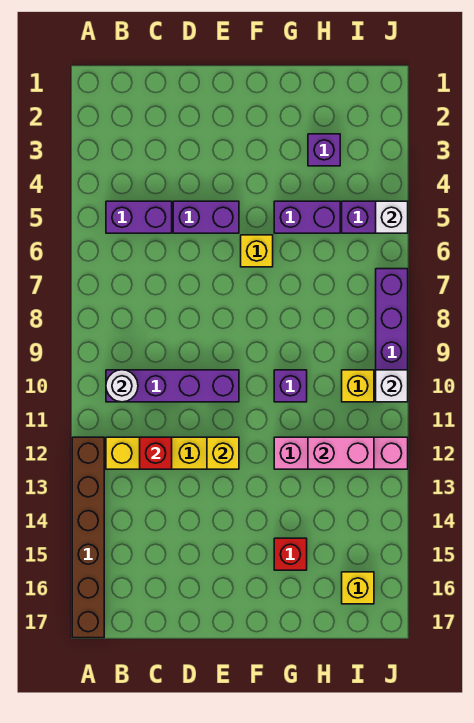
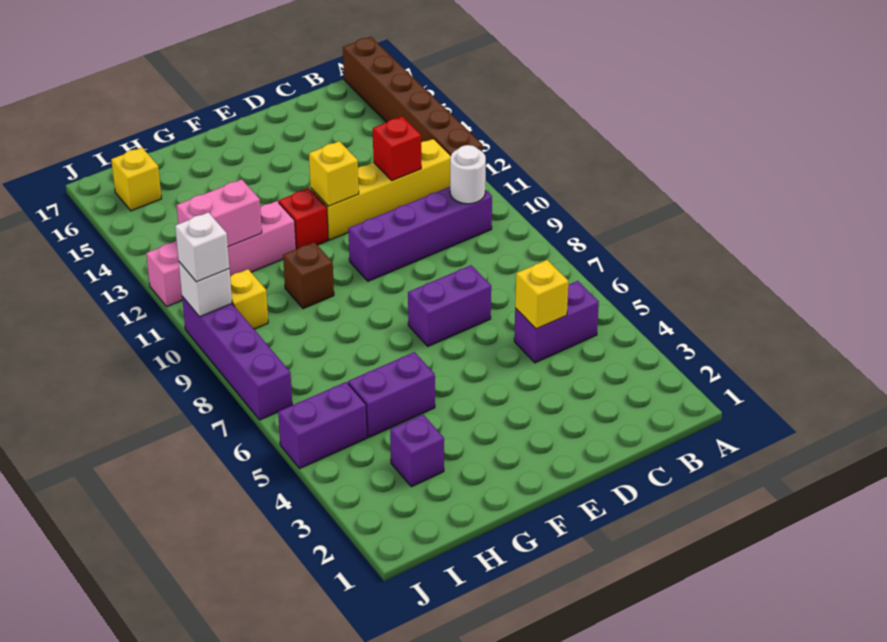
purple brick D5:E5 level 1 -> purple brick D7:E7 level 1
yellow brick F6 level 1 -> yellow brick C5 level 2
purple brick G10 level 1 -> brown brick G10 level 1
red brick G15 level 1 -> red brick F12 level 1
white brick J5 level 2 -> white brick J10 level 3

